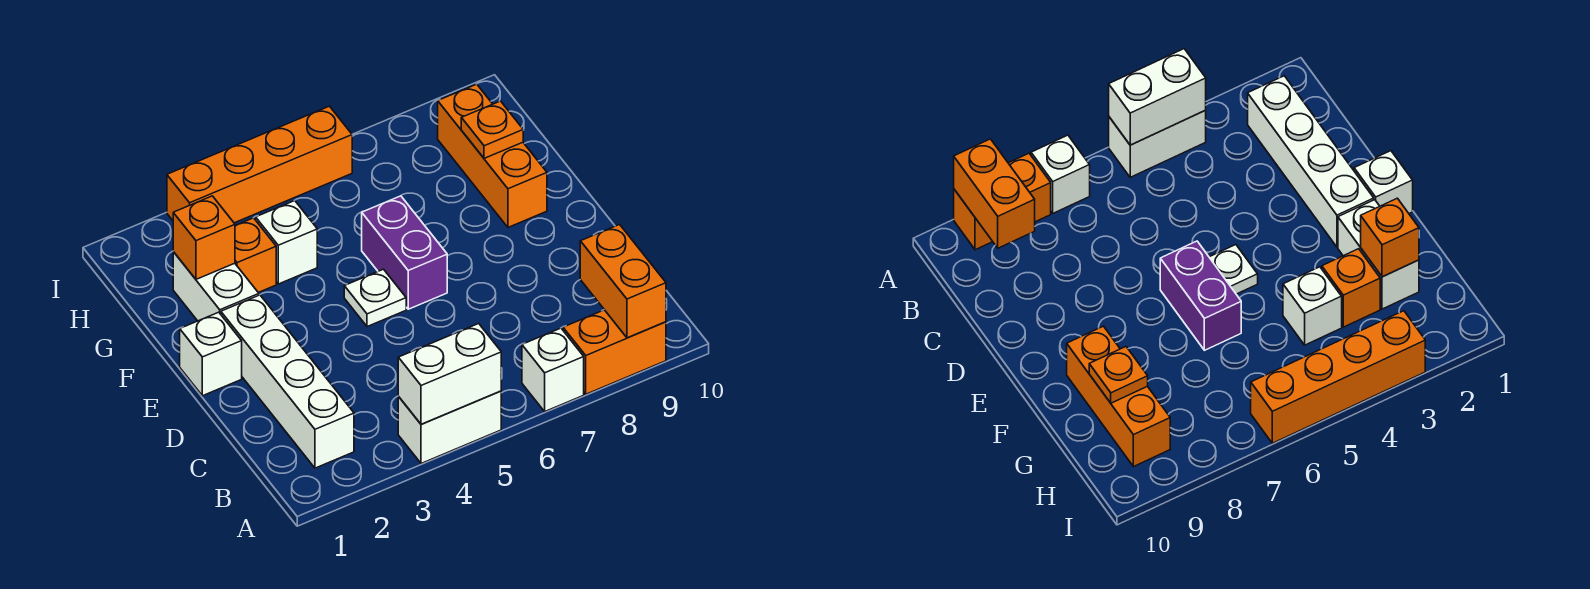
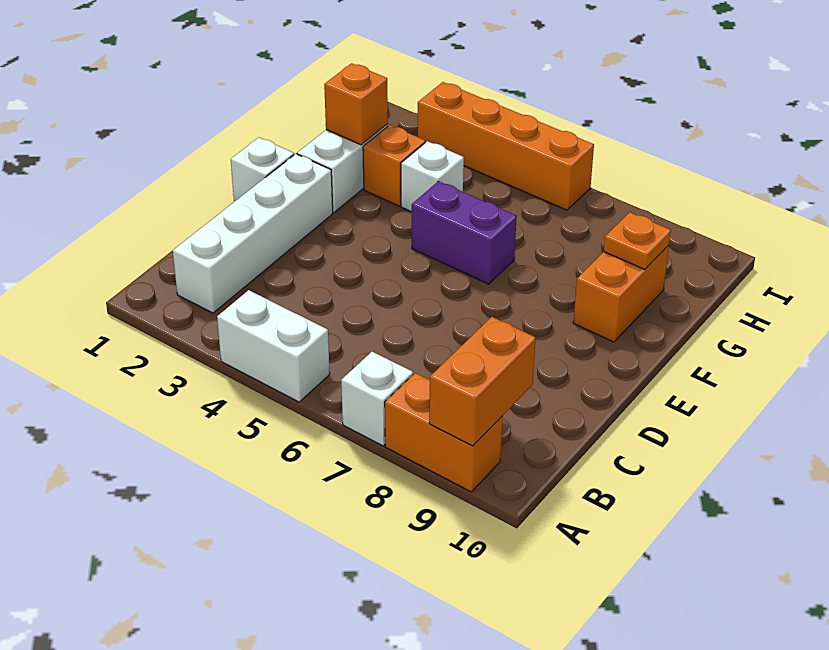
white brick A4:A5 level 2 -> none
white plate E5 level 1 -> none
purple brick E6:F6 level 1 -> purple brick F5:F6 level 1
orange brick F9:H9 level 1 -> orange brick F9:G9 level 1

